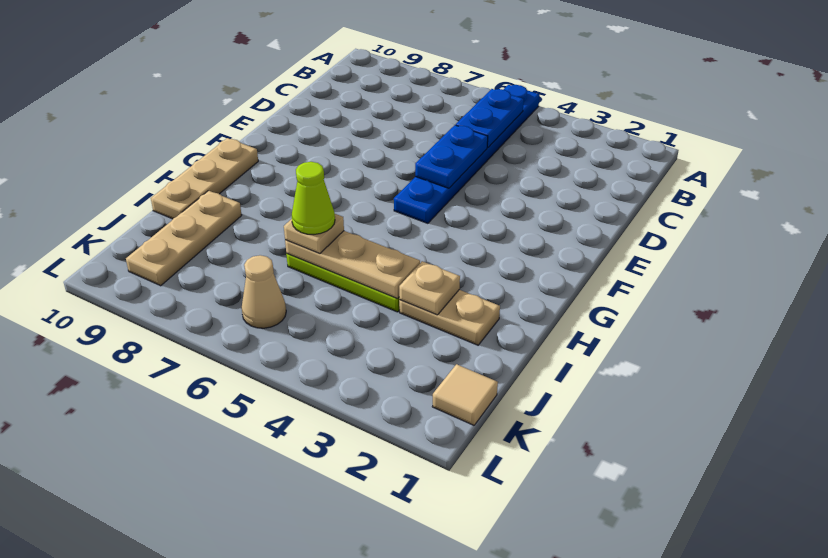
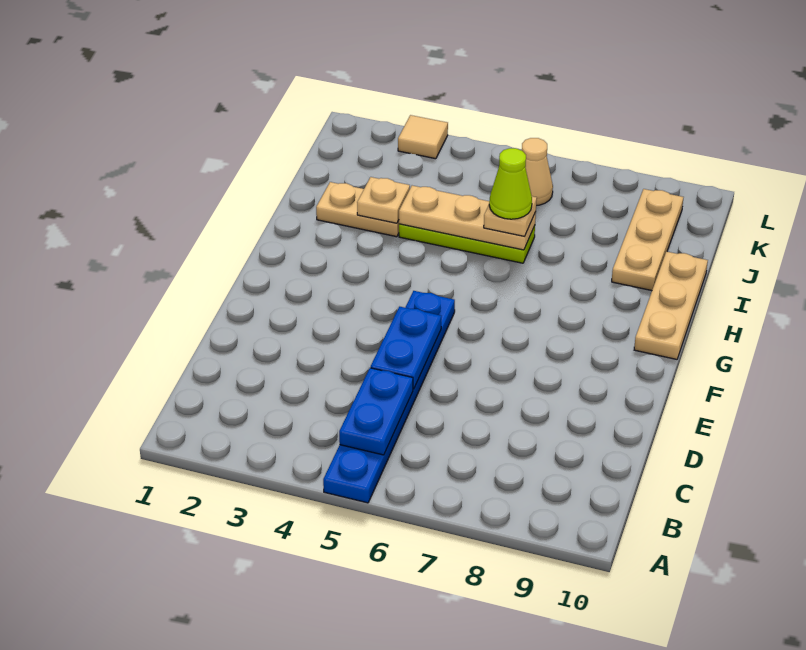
tan tile K1 level 1 -> tan tile L3 level 1

